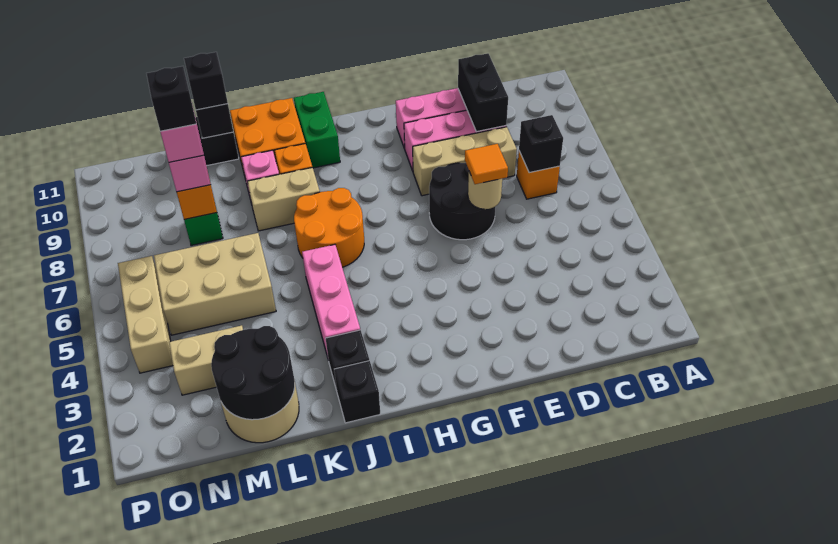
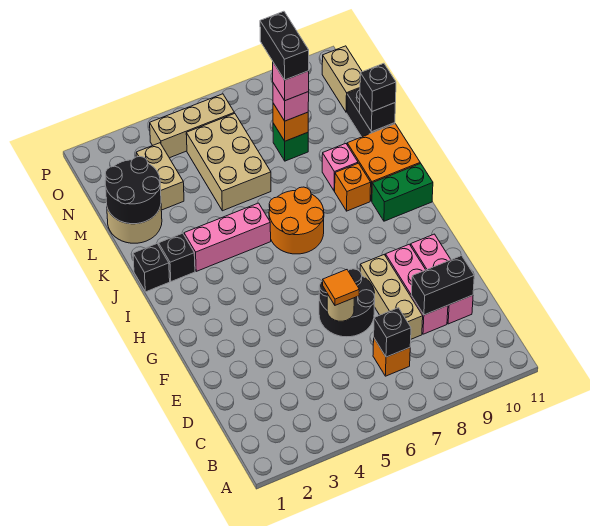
tan brick J8:K8 level 1 -> tan brick N11:O11 level 1
black brick M8 level 5 -> black brick M8:N8 level 5

